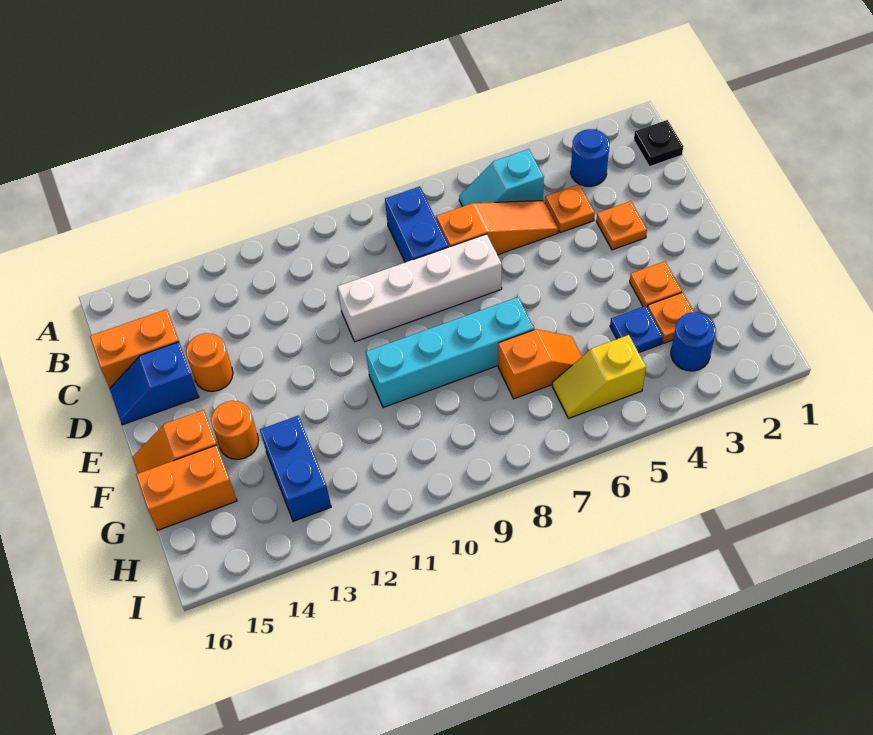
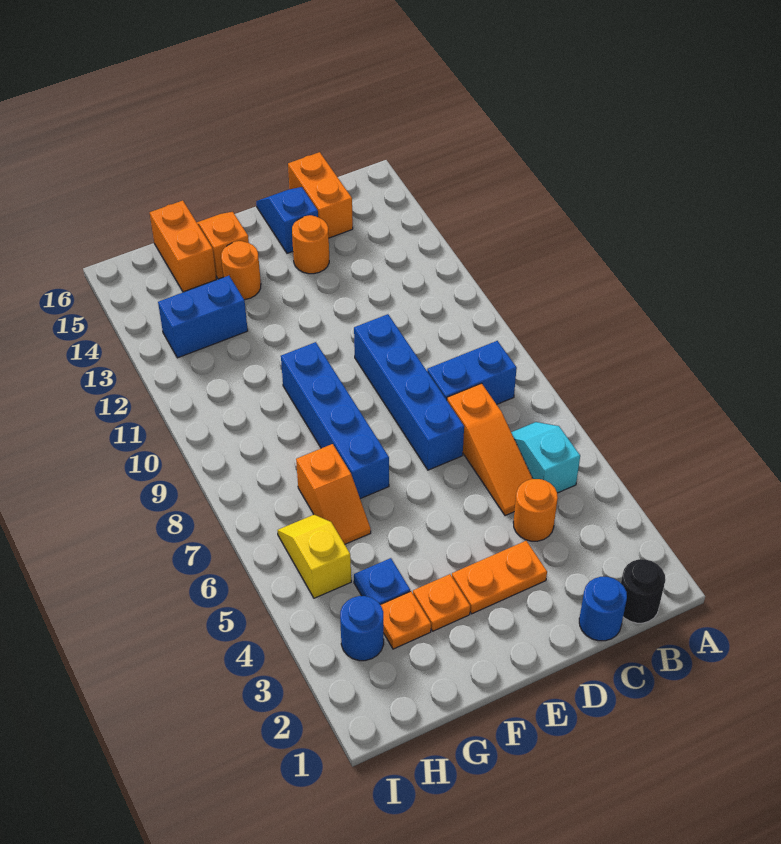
black plate B1 level 1 -> black round brick B1 level 1
blue round brick B3 level 1 -> blue round brick C1 level 1
orange plate C4 level 1 -> orange round brick C4 level 1
orange plate D3 level 1 -> orange plate D3:E3 level 1
white brick D7:D10 level 1 -> blue brick D7:D10 level 1
cyan brick F7:F10 level 1 -> blue brick F7:F10 level 1

